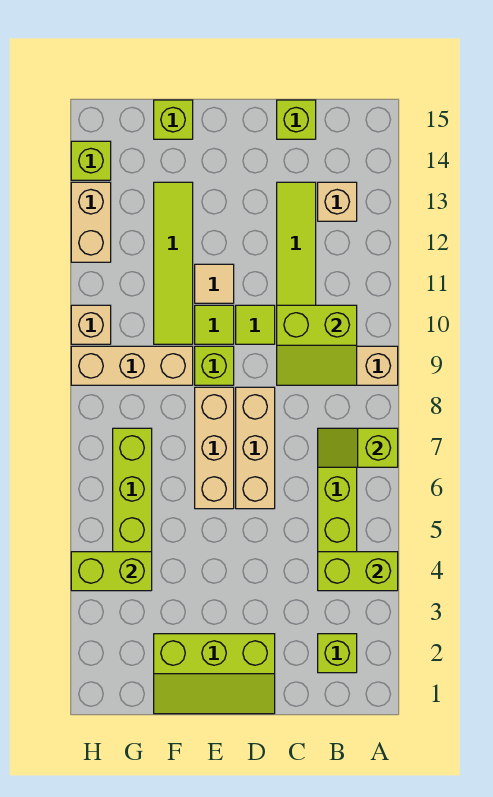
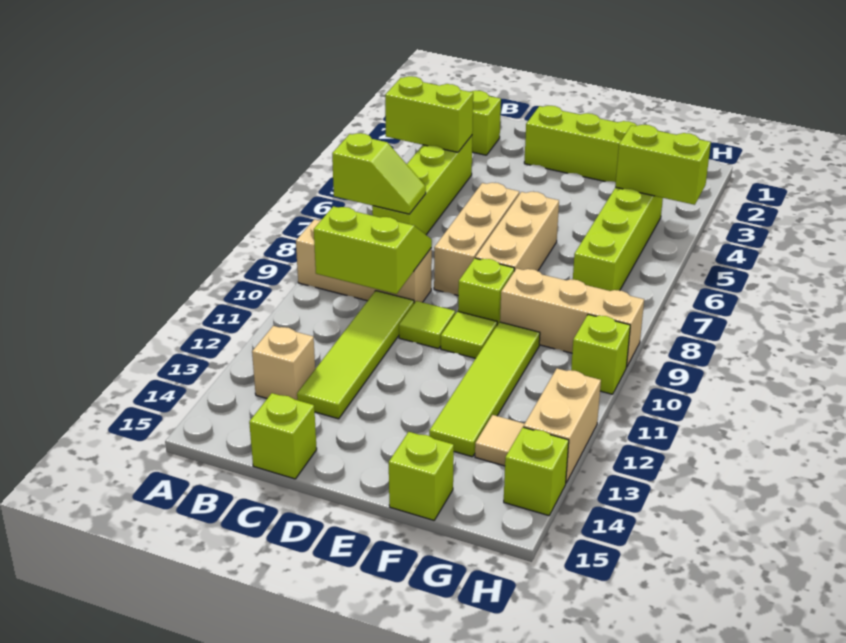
tan tile E11 level 1 -> tan tile G13 level 1
tan brick H10 level 1 -> lime brick H10 level 1

